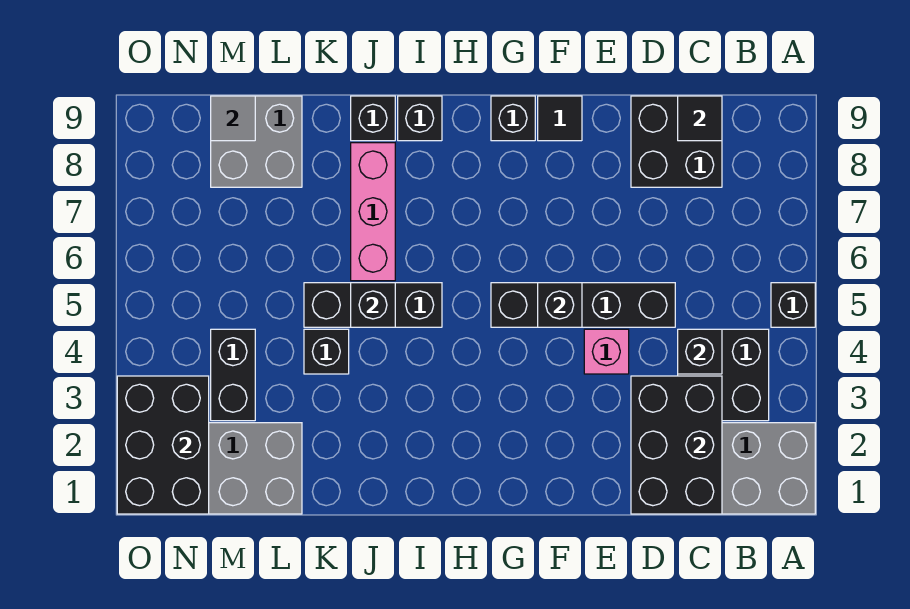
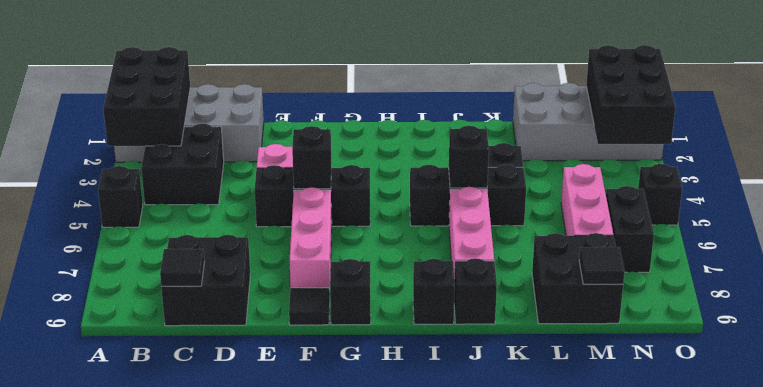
black brick C1:D3 level 2 -> black brick A1:B3 level 2
black brick C4 level 2 -> black brick O5 level 1
black brick D5:G5 level 1 -> black brick E5:G5 level 1
none -> pink brick F6:F8 level 1
grey brick L8:M9 level 1 -> black brick L8:M9 level 1
black brick M3:M4 level 1 -> black brick N6:N7 level 1
none -> pink brick M5:M7 level 1
grey tile M9 level 2 -> black tile M9 level 2

